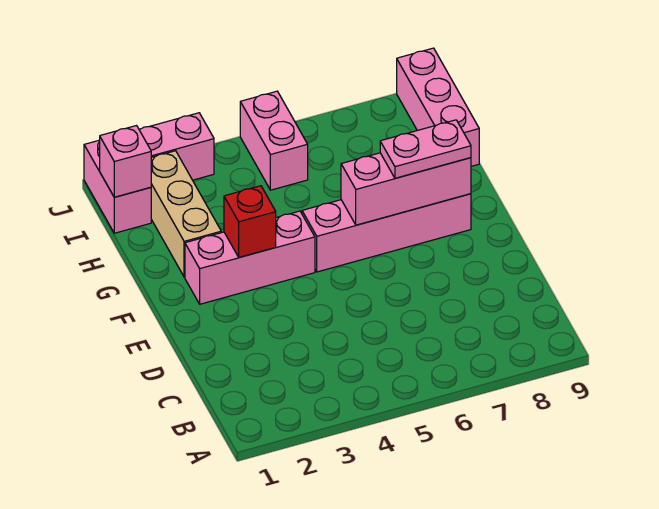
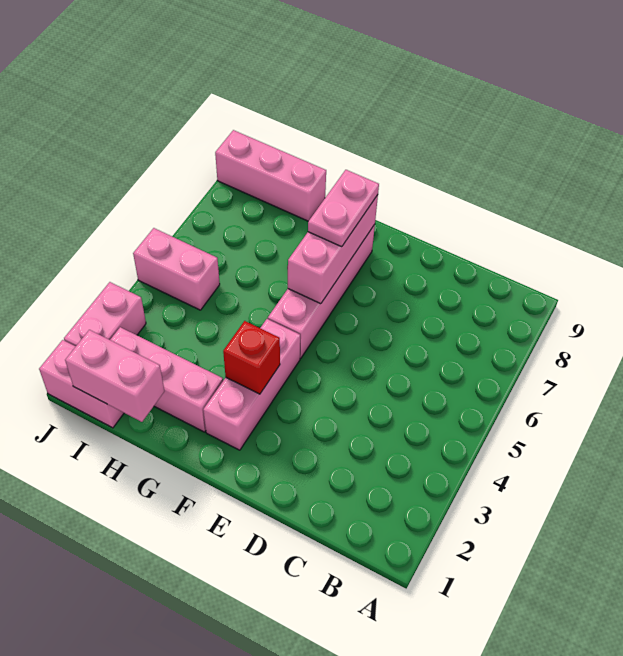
tan brick G2:I2 level 1 -> pink brick G2:I2 level 1
pink brick I1 level 2 -> pink brick H1:I1 level 2

